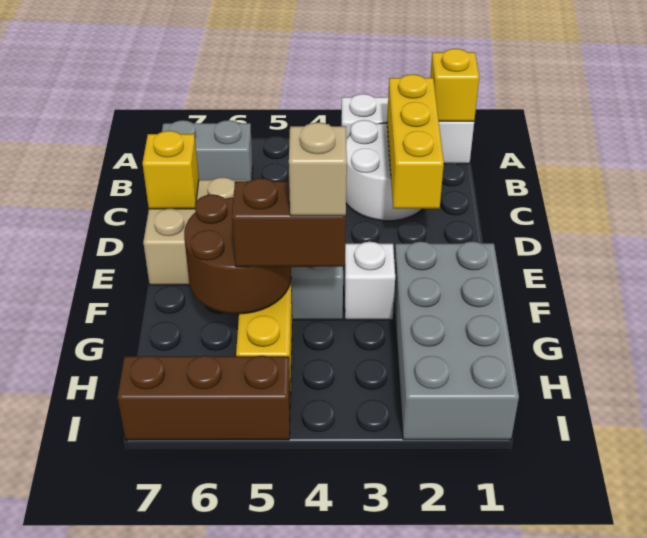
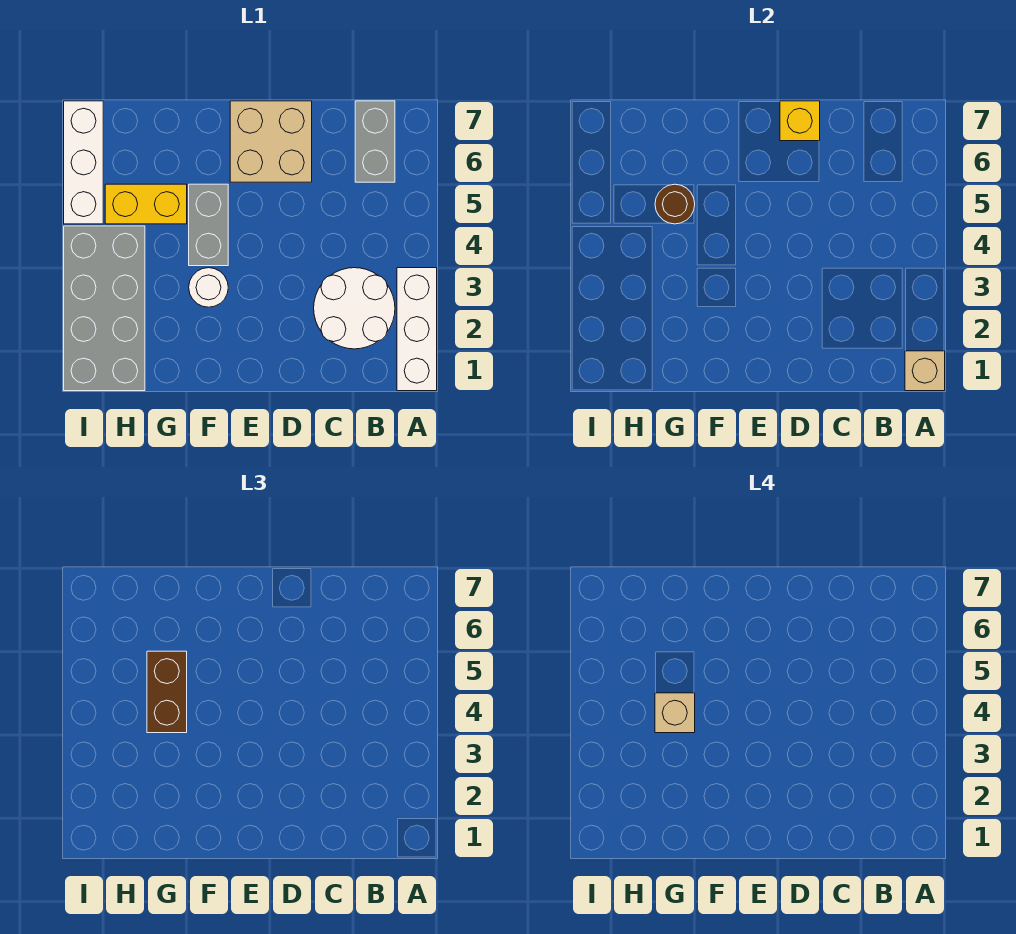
yellow brick A1 level 2 -> tan brick A1 level 2
yellow brick B2:D2 level 2 -> none
grey brick F1:I2 level 1 -> grey brick H1:I4 level 1
white brick F3 level 1 -> white round brick F3 level 1
brown round brick F5:G6 level 2 -> brown round brick G5 level 2
brown brick I5:I7 level 1 -> white brick I5:I7 level 1

